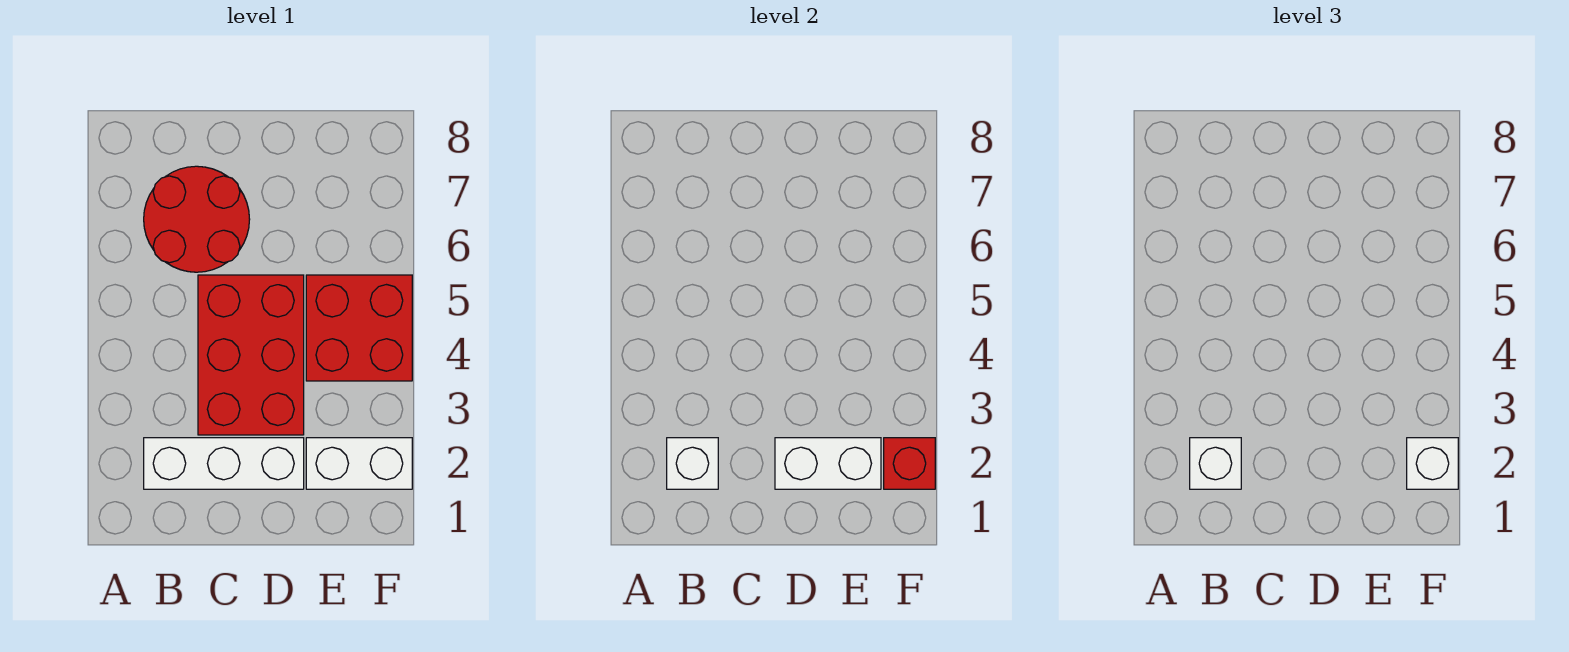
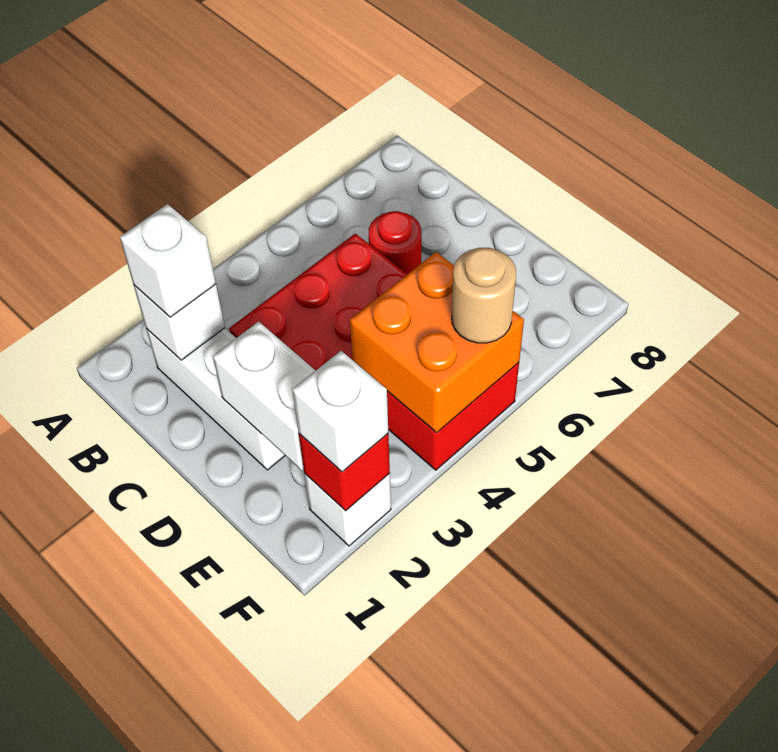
red round brick B6:C7 level 1 -> red round brick C6 level 1
white brick E2:F2 level 1 -> white brick F2 level 1
none -> orange brick E4:F5 level 2
none -> tan round brick F5 level 3

